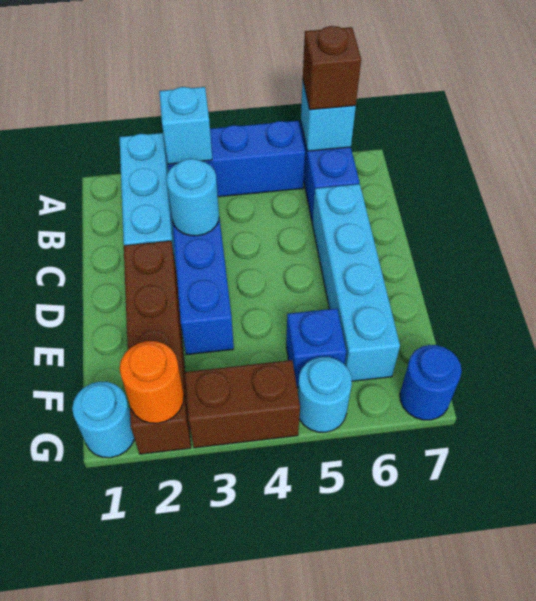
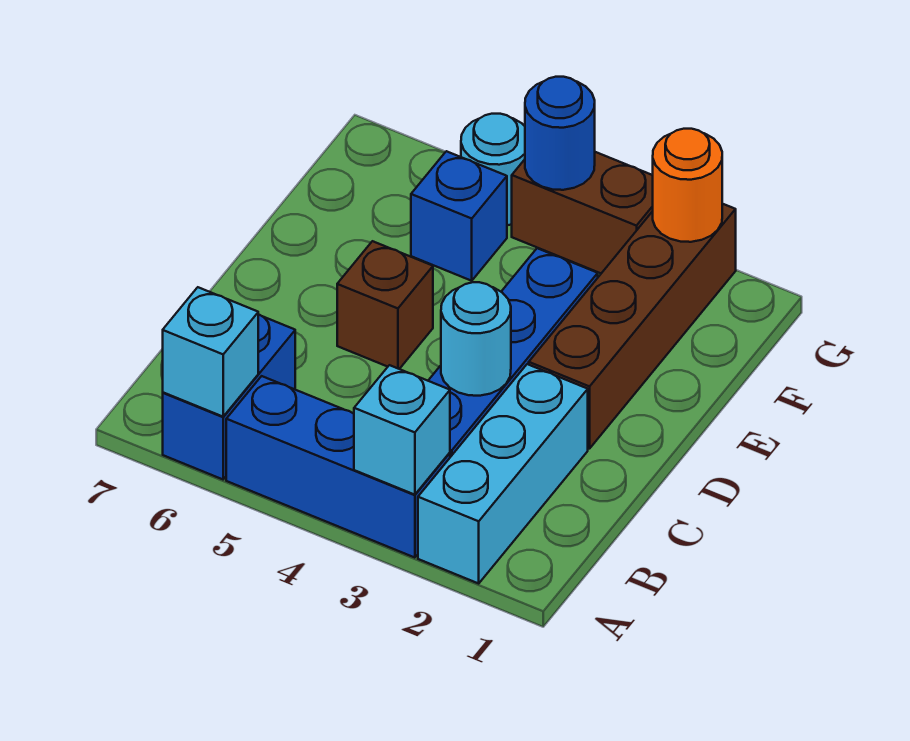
brown brick A6 level 3 -> brown brick D5 level 1
cyan brick C6:F6 level 1 -> none
cyan round brick G1 level 1 -> none
blue round brick G7 level 1 -> blue round brick G4 level 2

